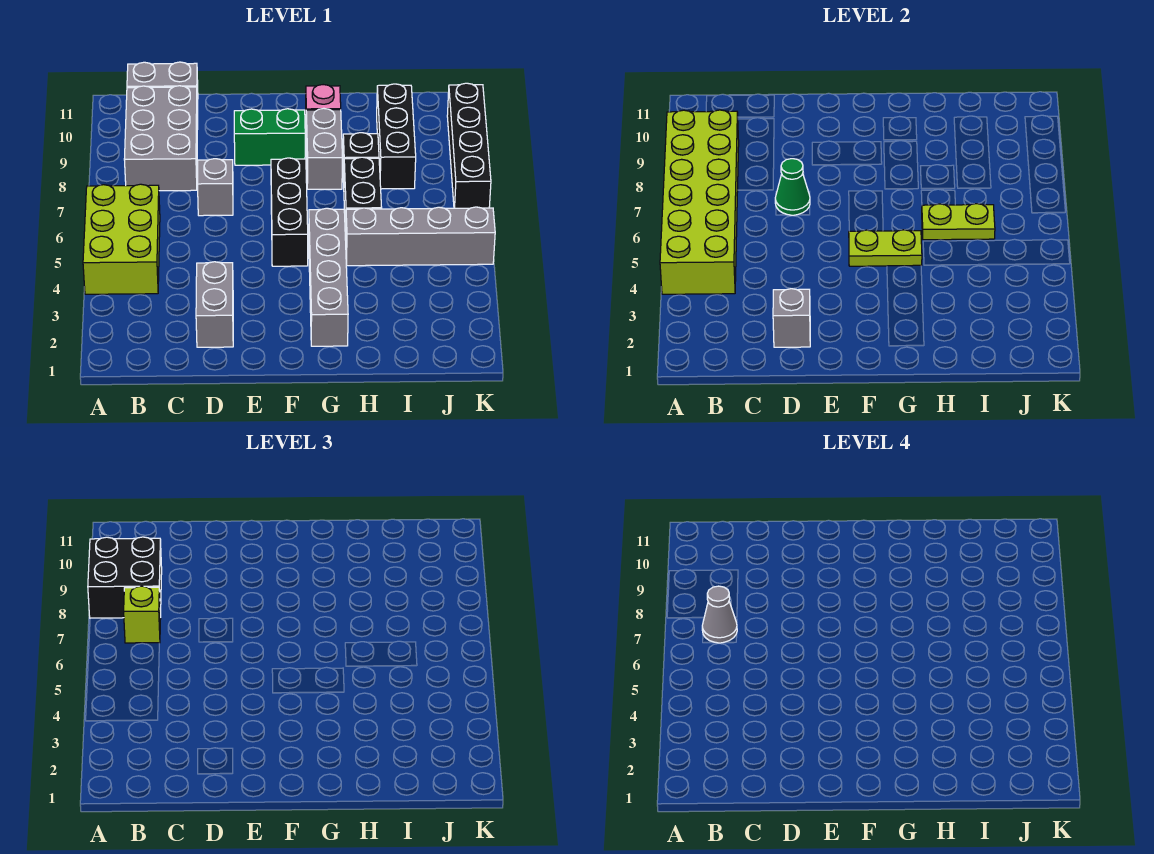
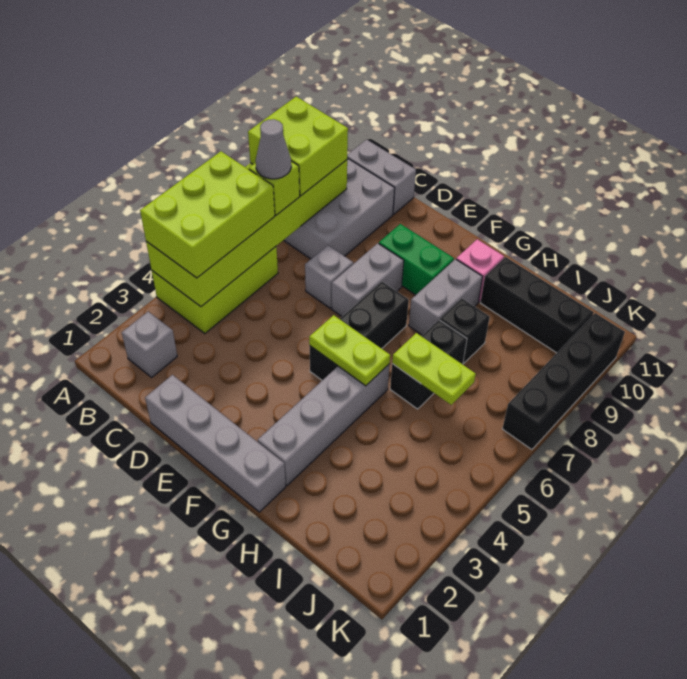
none -> lime brick A4:B6 level 3
black brick A8:B9 level 3 -> lime brick A8:B9 level 3
grey brick D2:D3 level 1 -> grey brick E7:E8 level 1
grey brick D2 level 2 -> grey brick B2 level 1
green cone D7 level 2 -> none
grey brick H5:K5 level 1 -> grey brick D1:G1 level 1
black brick I8:I10 level 1 -> black brick H10:J10 level 1

